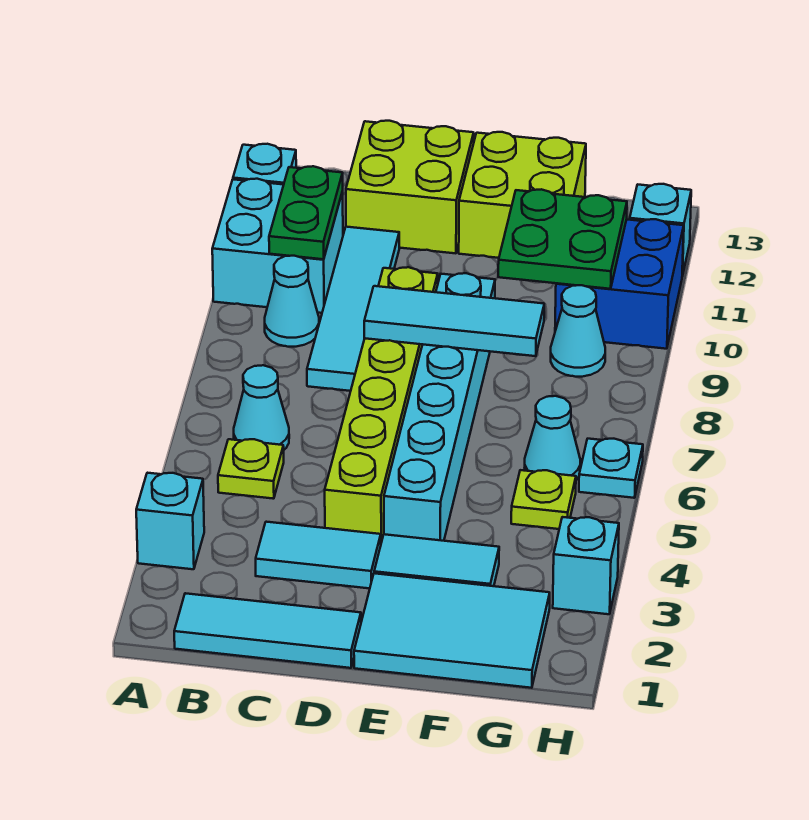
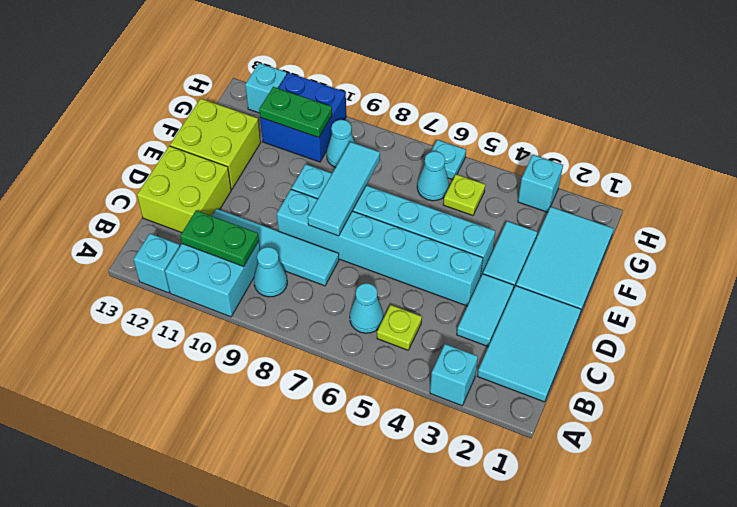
cyan tile B1:D1 level 1 -> cyan tile B1:D2 level 1
lime brick D4:D9 level 1 -> cyan brick D4:D9 level 1
green plate F10:G11 level 2 -> green plate G10:G11 level 2

